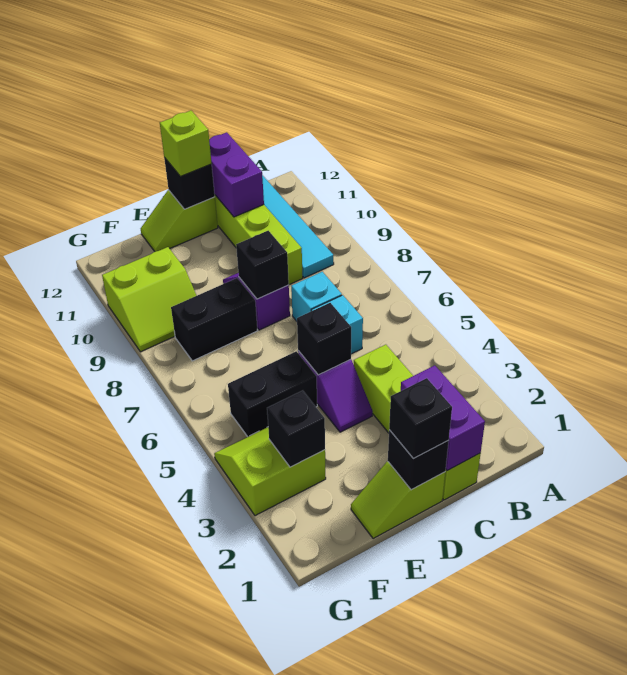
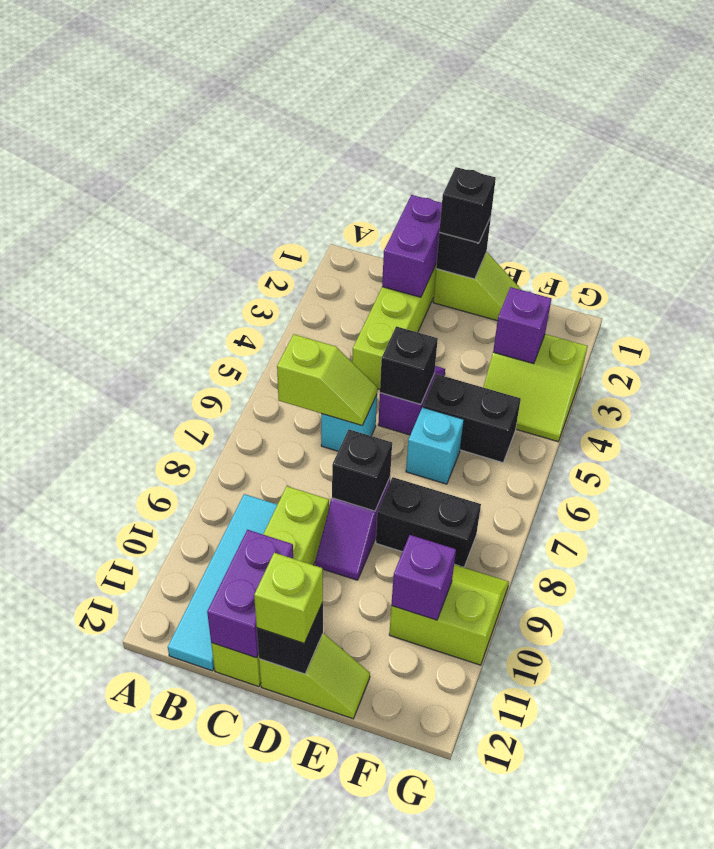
none -> lime slope B6:C6 level 2 top B
cyan brick C7 level 1 -> cyan brick E6 level 1
black brick F3 level 2 -> purple brick F3 level 2
none -> purple brick F10 level 2

